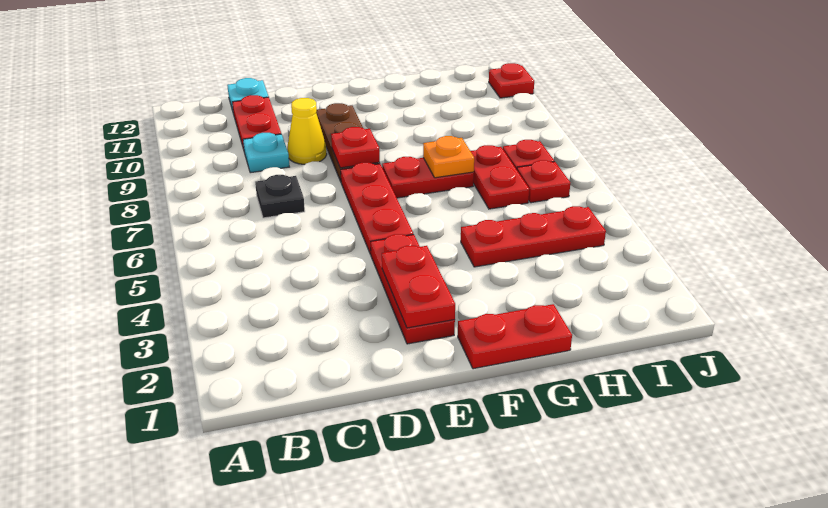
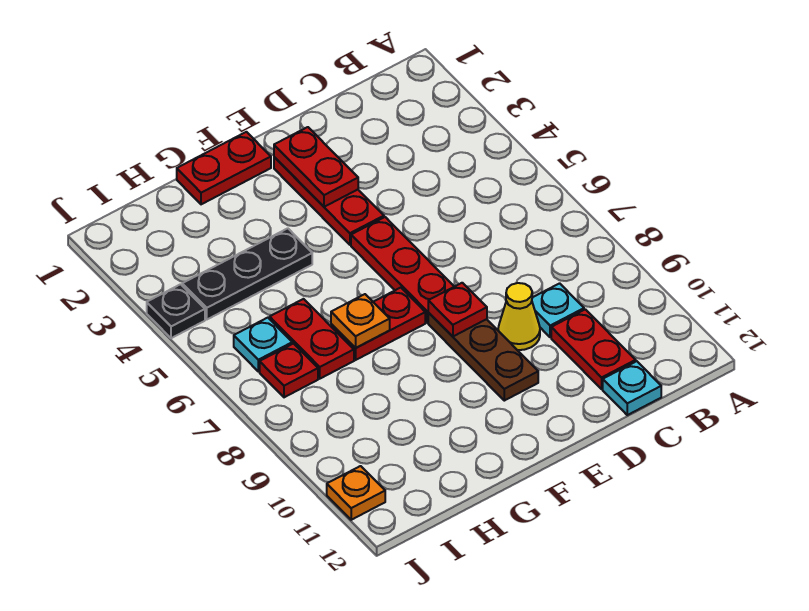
black plate C7 level 1 -> black plate J4 level 1
red plate G4:I4 level 1 -> black plate G4:I4 level 1
red plate I6 level 1 -> cyan plate I6 level 1
red plate J11 level 1 -> orange plate J11 level 1

